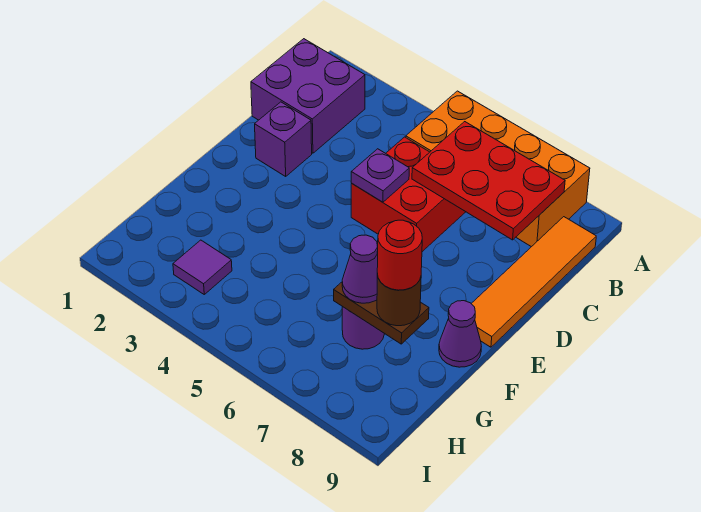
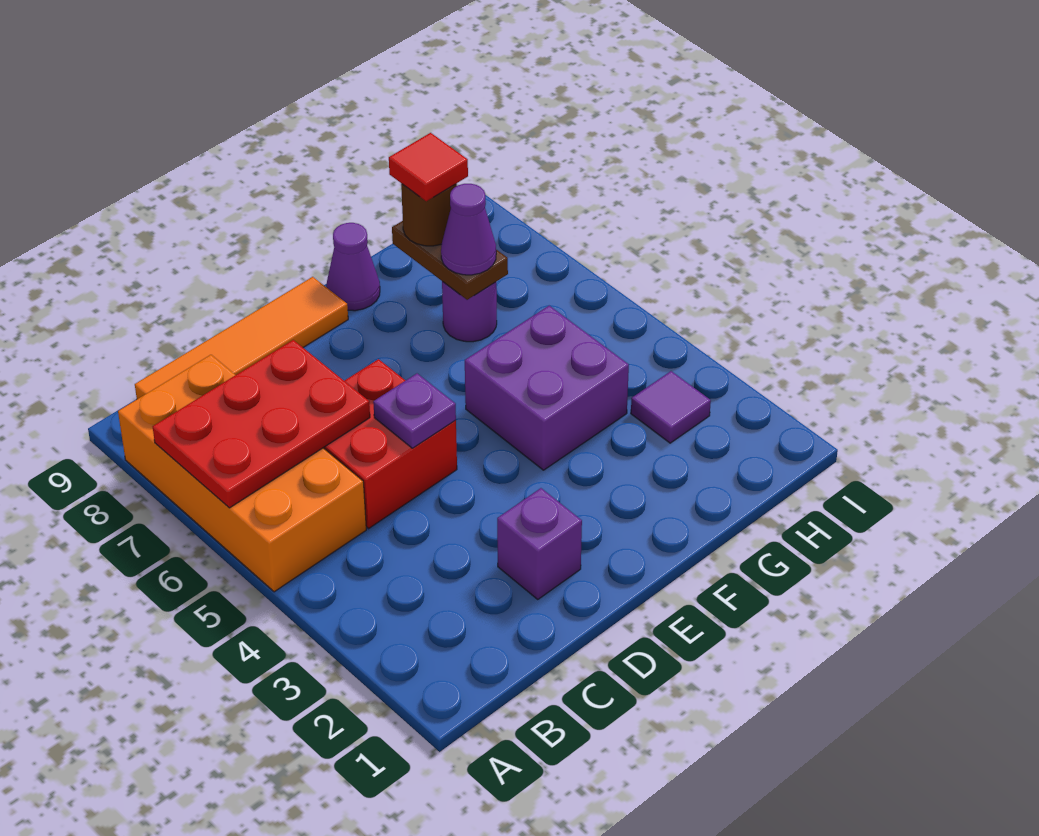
purple brick B1:C2 level 1 -> purple brick F4:G5 level 1
red plate B6:C8 level 2 -> red plate A6:C7 level 2
red round brick G8 level 4 -> red tile G8 level 4

